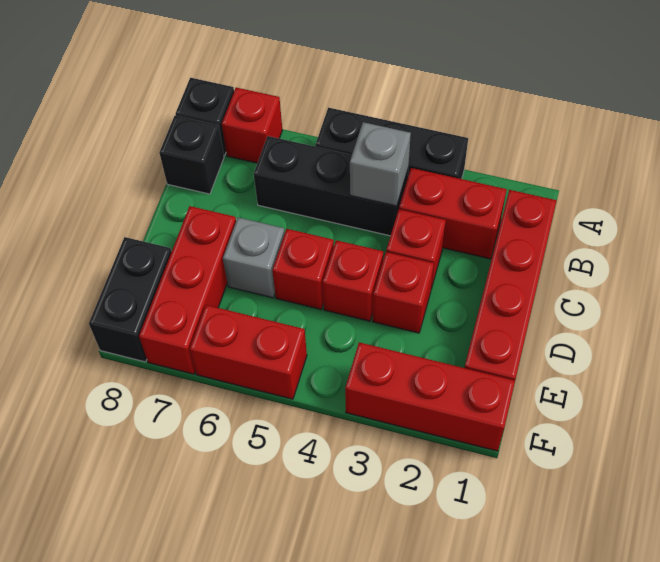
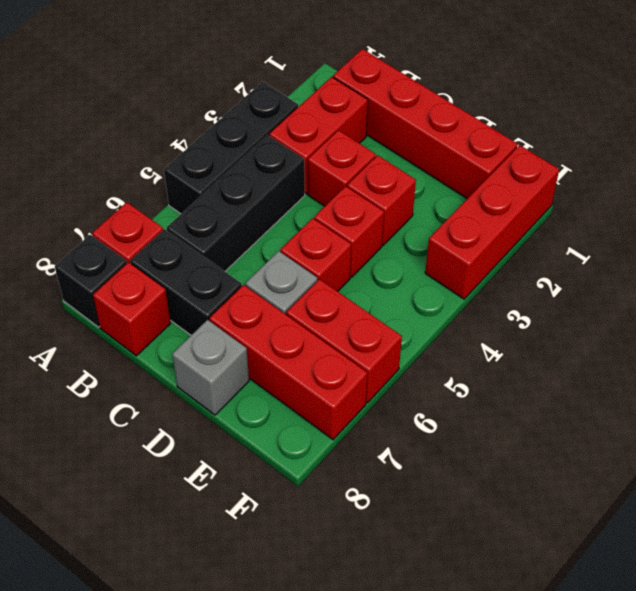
grey brick B4 level 2 -> grey brick D8 level 1
black brick B8 level 1 -> red brick B8 level 1
black brick E8:F8 level 1 -> black brick B7:C7 level 1
red brick F5:F6 level 1 -> red brick E6:F6 level 1

